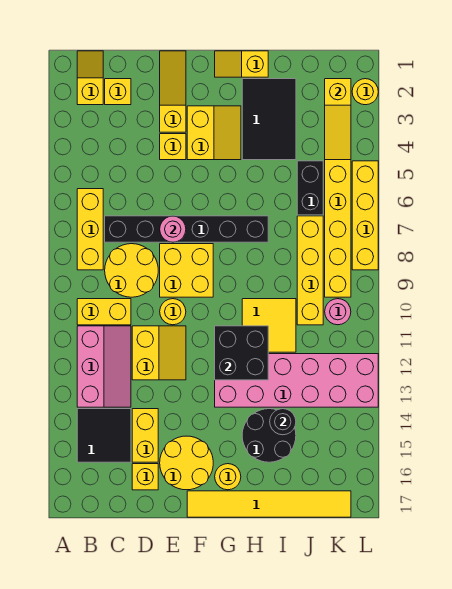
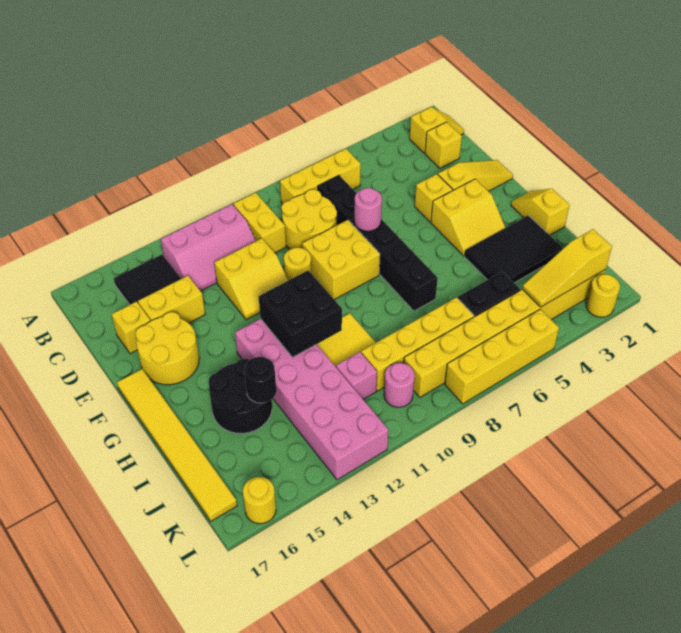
yellow round brick G16 level 1 -> yellow round brick L16 level 1
none -> pink brick J11 level 1

